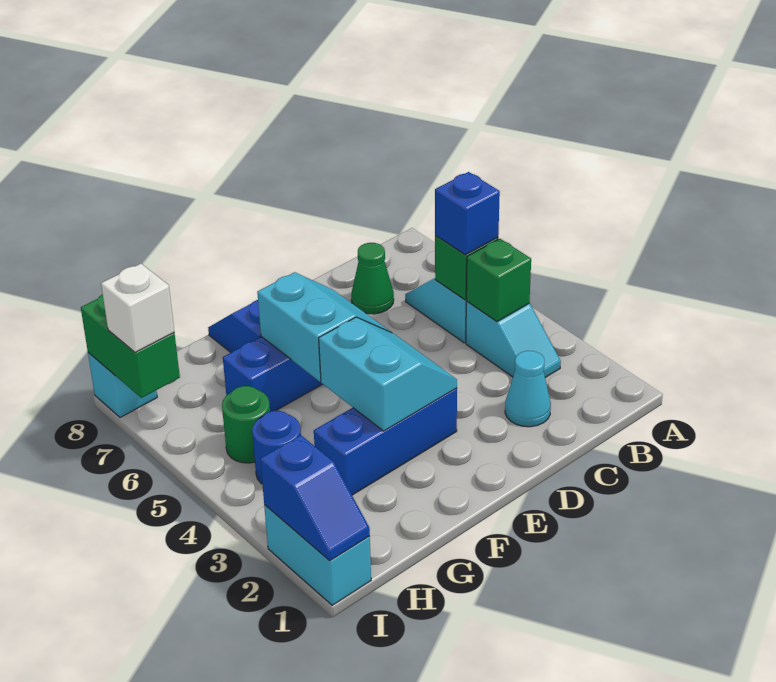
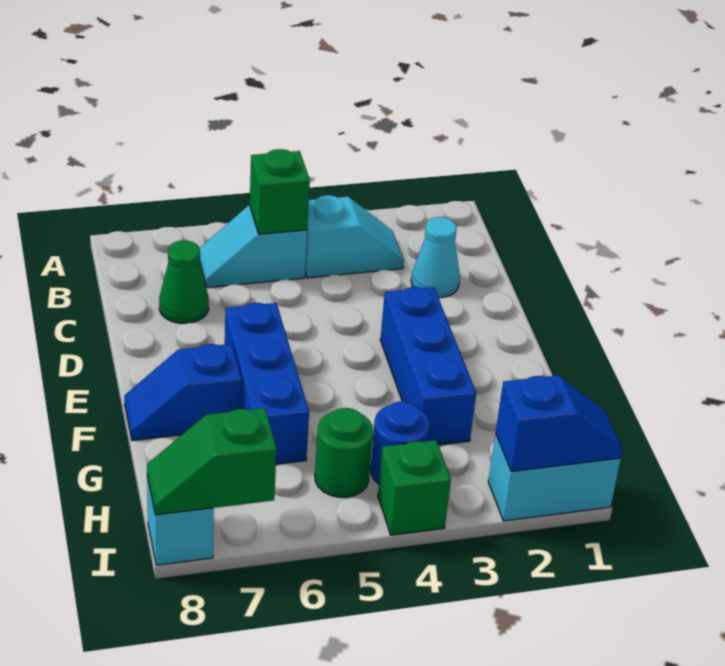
green brick B4 level 2 -> green brick I4 level 1
blue brick B5 level 3 -> none
cyan slope E3:F4 level 2 top F -> none
cyan slope E5:F6 level 2 top F -> none
green brick I7:I8 level 2 -> green slope I7:I8 level 2 top 7
white brick I7 level 3 -> none

